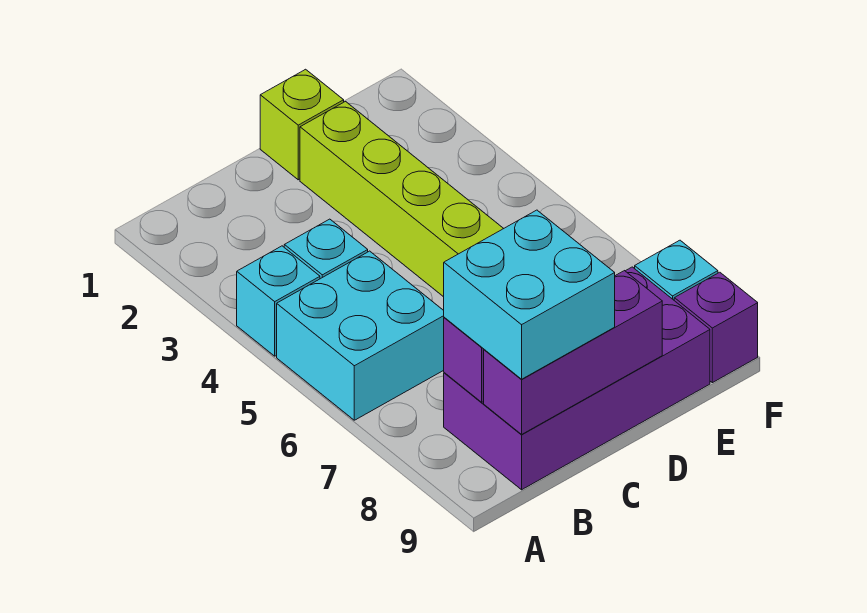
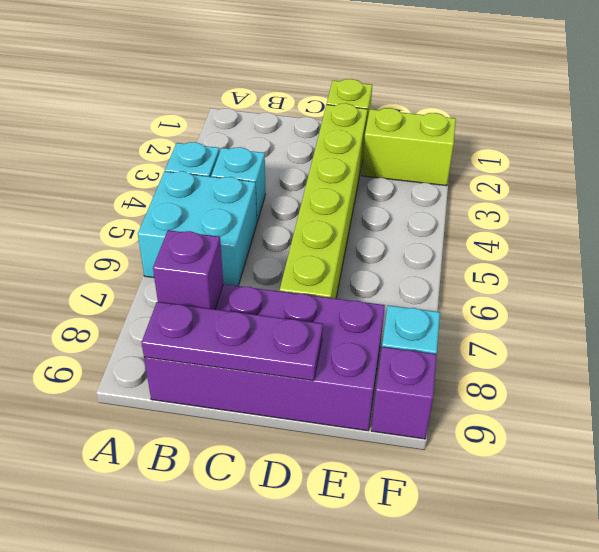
cyan brick B8:C9 level 3 -> none
purple brick B9:D9 level 2 -> purple plate B9:D9 level 2
none -> lime brick E2:F2 level 1

